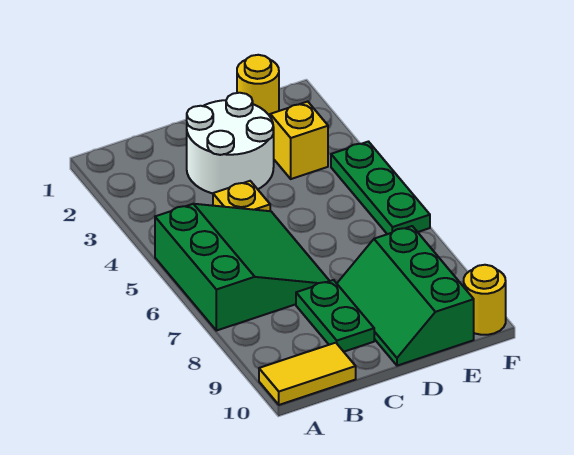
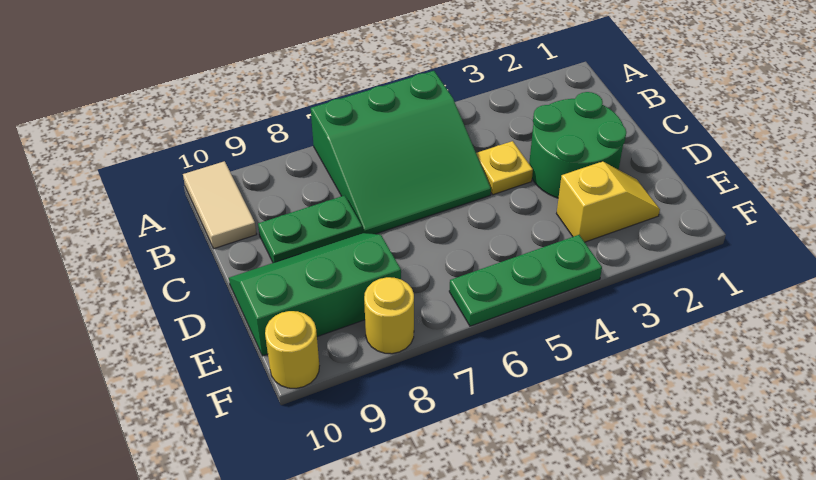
yellow tile A10:B10 level 1 -> tan tile A10:B10 level 1
white round brick C2:D3 level 1 -> green round brick C2:D3 level 1
yellow round brick E1 level 1 -> yellow round brick F8 level 1

